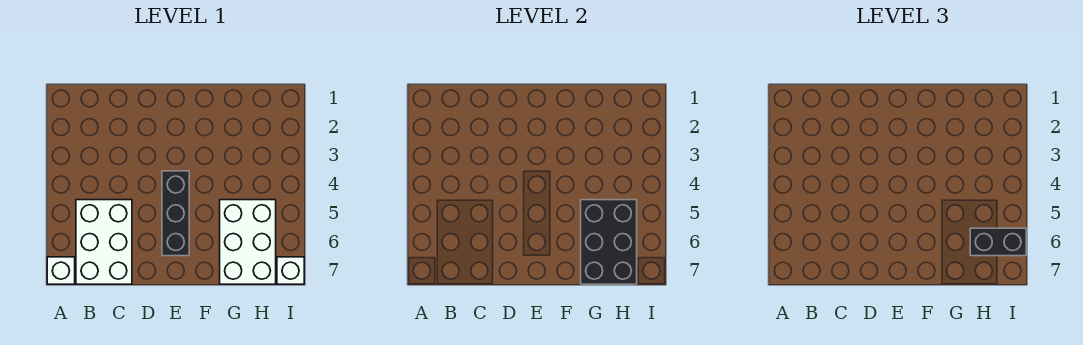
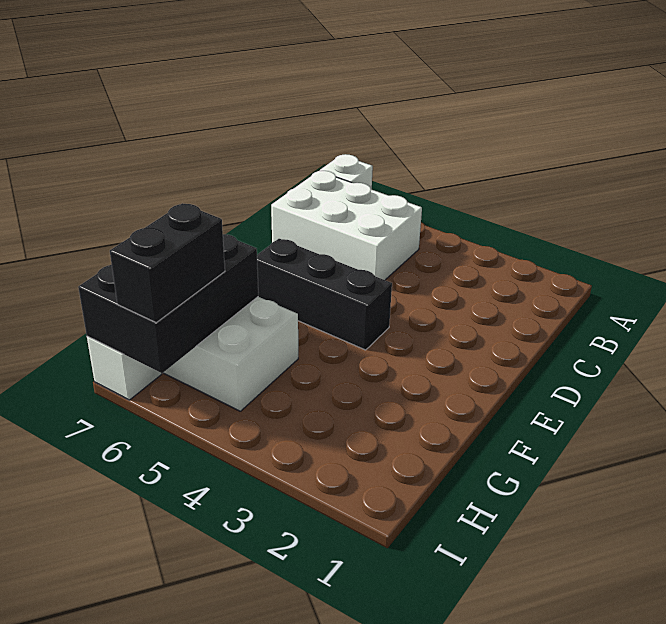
black brick G5:H7 level 2 -> black brick G6:I7 level 2

